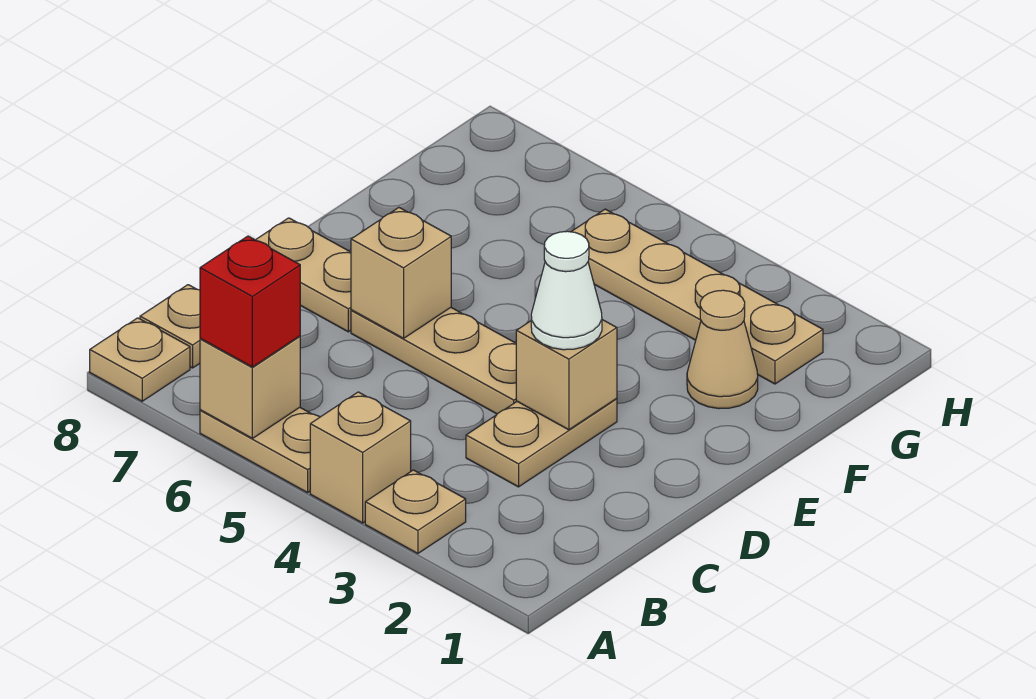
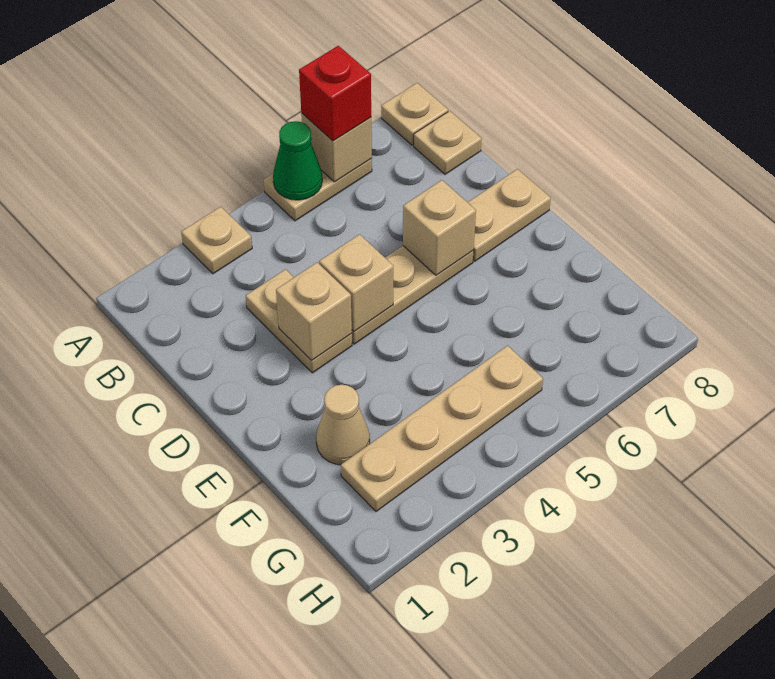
tan brick A4 level 1 -> tan brick D4 level 2
none -> green cone A5 level 2
white cone D3 level 3 -> none

